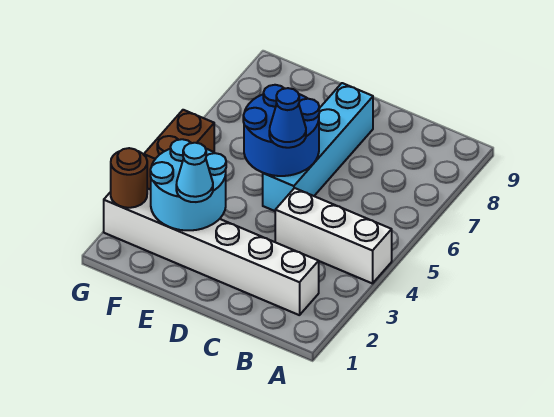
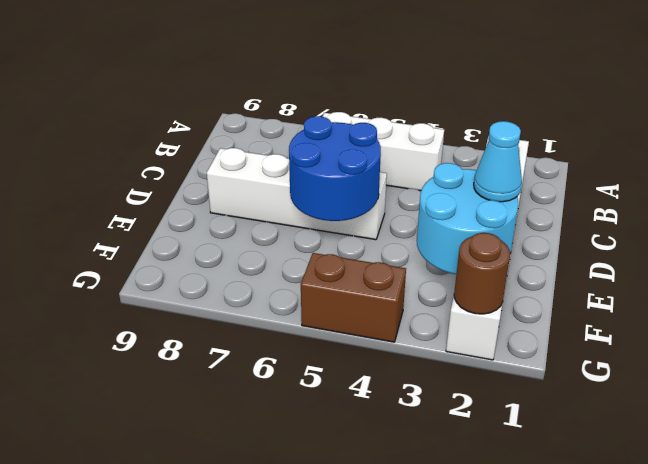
white brick A4:C4 level 1 -> white brick B4:B6 level 1
cyan brick D5:D8 level 1 -> white brick D5:D8 level 1
blue cone D5 level 3 -> none

